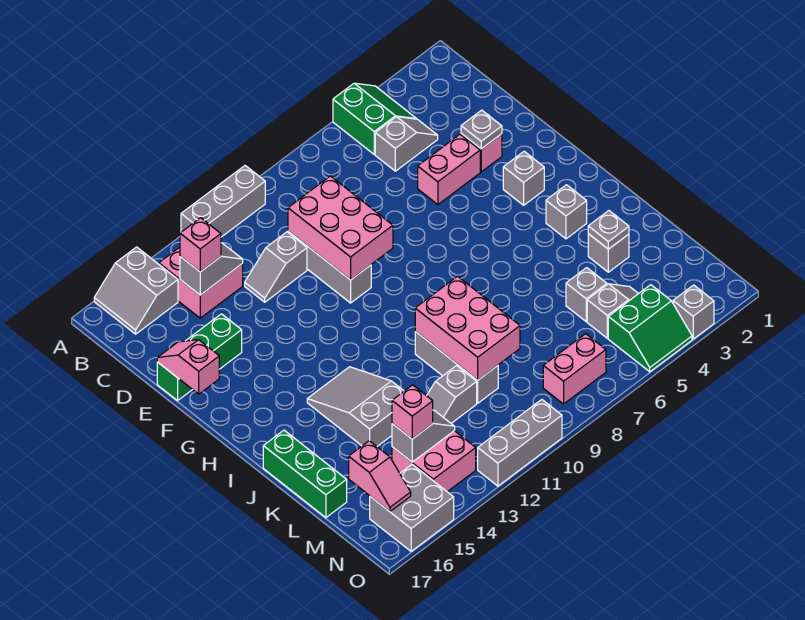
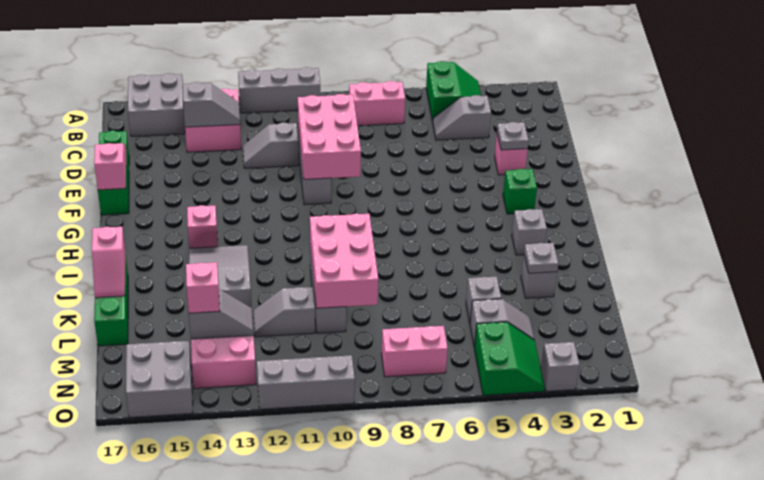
grey slope A15:B16 level 1 top 15 -> grey brick A15:B16 level 1
grey slope C4:C5 level 1 top 5 -> grey slope C4:C5 level 1 top 4
pink brick C14 level 3 -> pink brick H14 level 1
pink brick E4:E5 level 1 -> pink brick B7:B8 level 1
green brick E15:E17 level 1 -> green brick D17:F17 level 1
grey brick G3 level 1 -> green brick G3 level 1
pink slope M16:N16 level 2 top M -> pink slope J17:K17 level 2 top J
green slope N4:O5 level 1 top N -> green slope N4:O5 level 1 top 5

